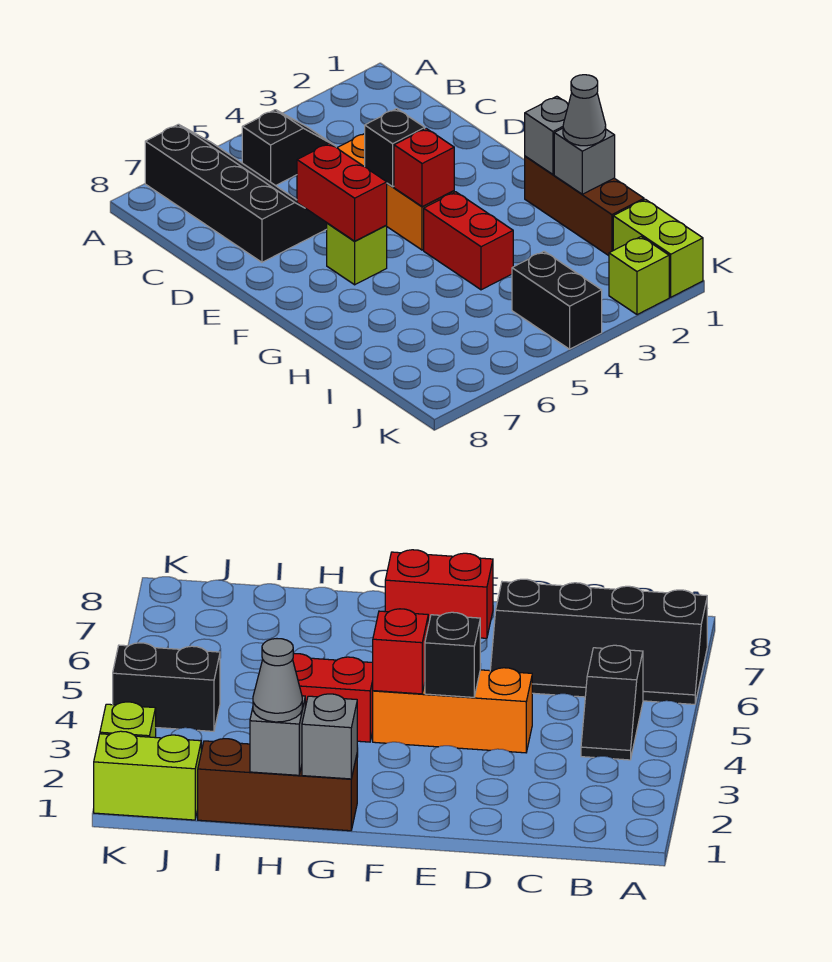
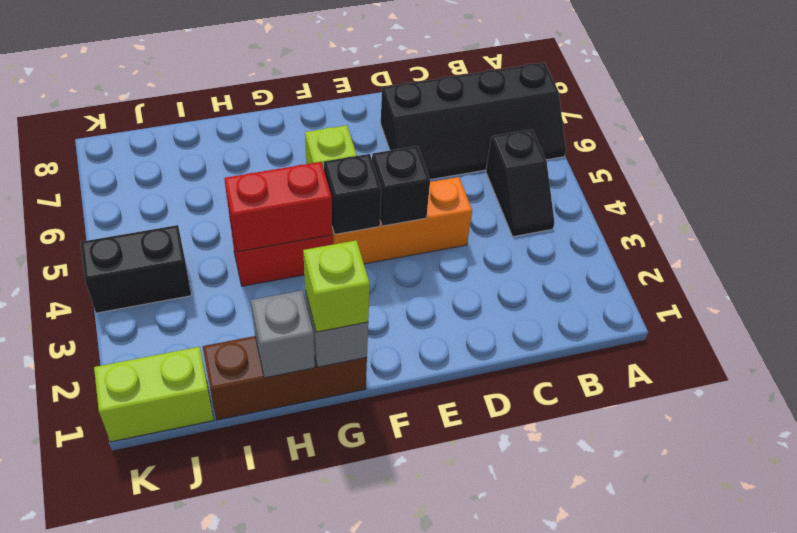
red brick E6:F6 level 2 -> red brick G4:H4 level 2
red brick F4 level 2 -> black brick F4 level 2
grey cone H1 level 3 -> none
lime brick K2 level 1 -> lime brick G1 level 3

